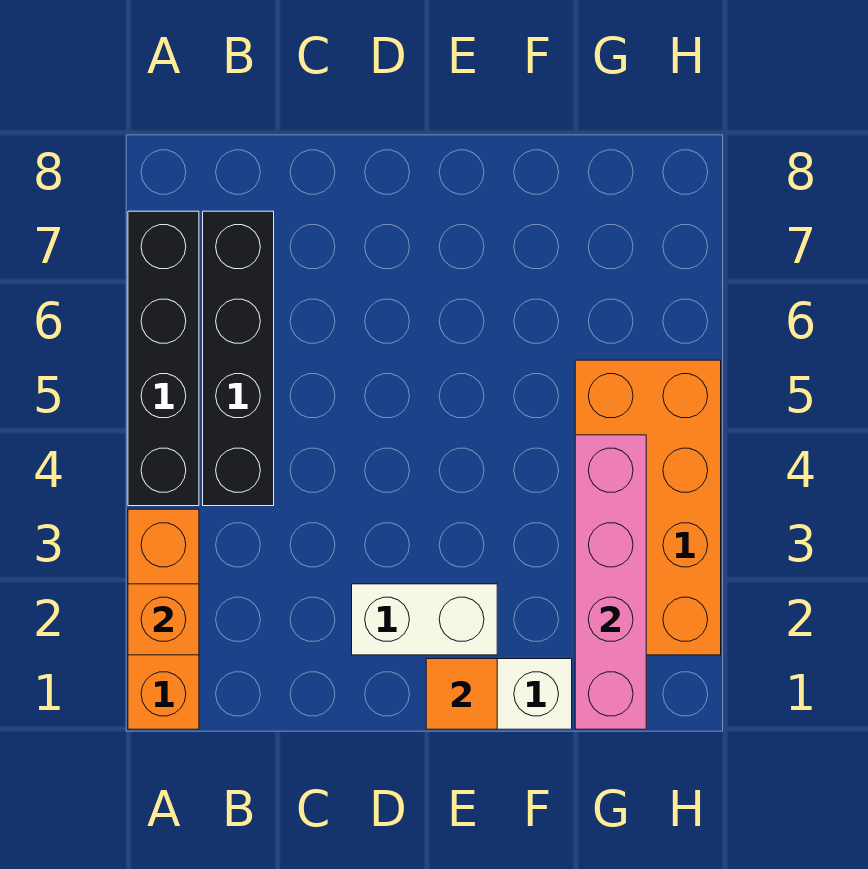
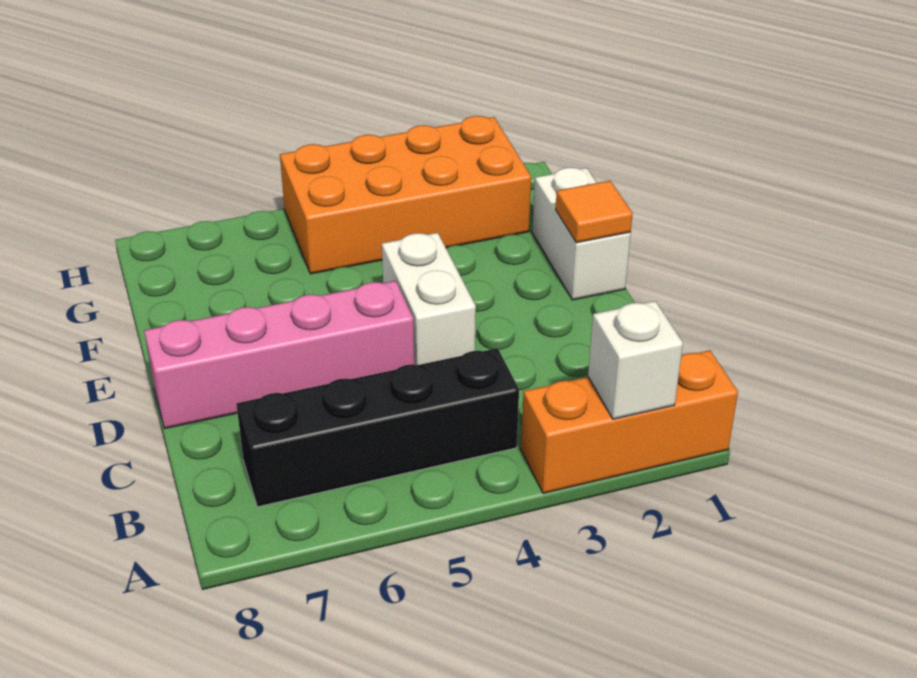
orange brick A2 level 2 -> white brick A2 level 2
black brick A4:A7 level 1 -> none
white brick D2:E2 level 1 -> white brick D4:E4 level 1
pink brick G1:G4 level 2 -> pink brick D5:D8 level 1

